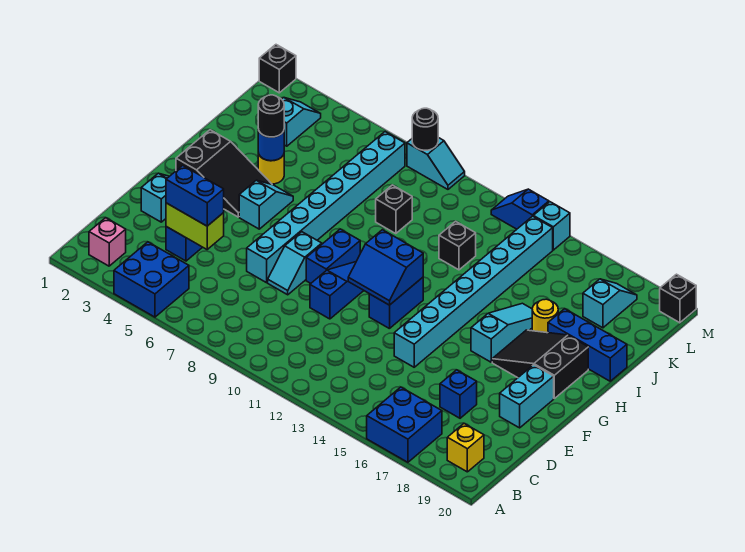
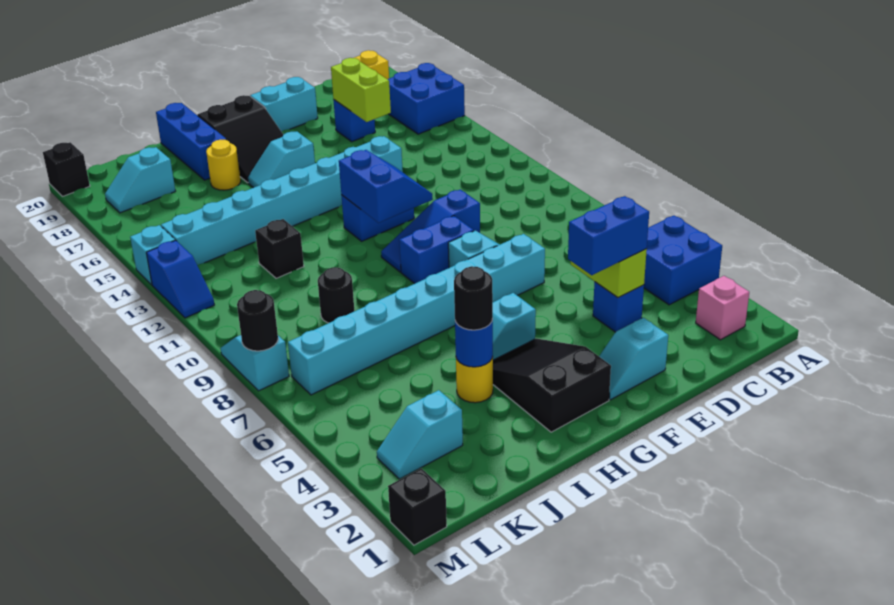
blue brick D4:D5 level 3 -> blue brick D4:E4 level 3
none -> lime brick D16:D17 level 2
cyan slope G16:I16 level 1 top G -> cyan slope G16:H16 level 1 top G
black brick J9 level 1 -> black round brick J9 level 1

